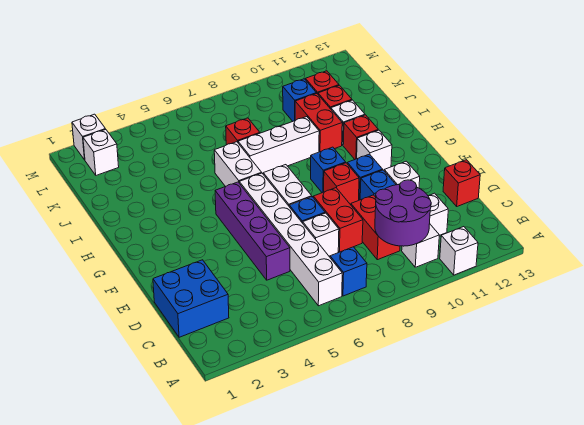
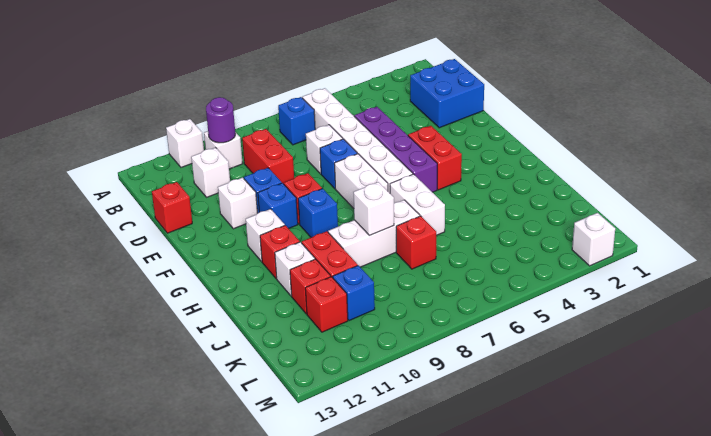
purple round brick B9:C10 level 2 -> purple round brick B10 level 2
red brick D8:E8 level 1 -> red brick F4:G4 level 1
white brick L2 level 1 -> white brick I8 level 2

